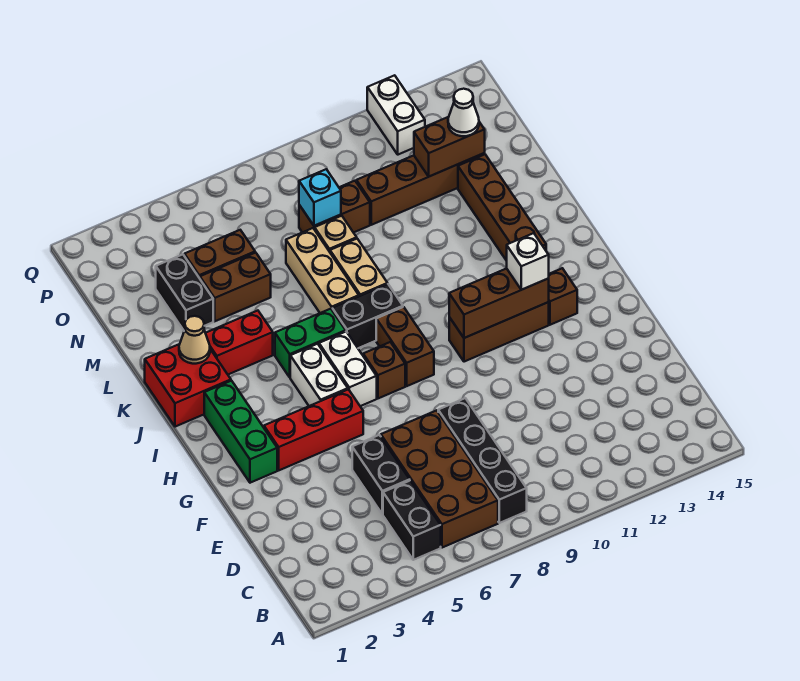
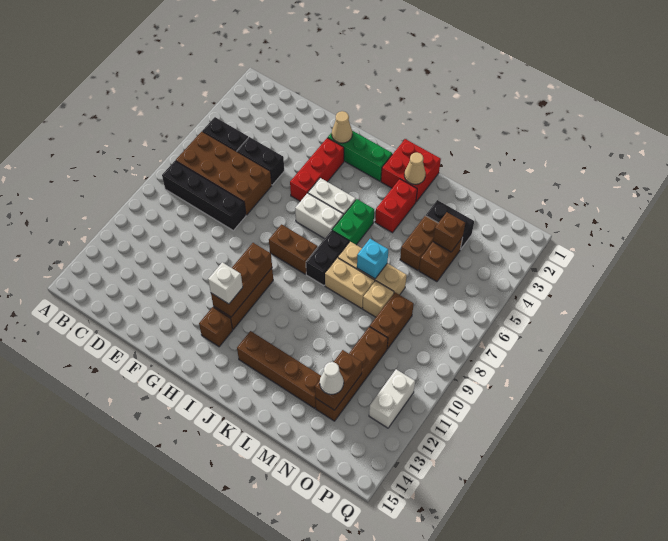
none -> tan cone G2 level 2
brown brick H7 level 1 -> brown brick N4 level 2
cyan brick N8 level 2 -> cyan brick L7 level 2
white brick P12:Q12 level 1 -> white brick P11:P12 level 1

